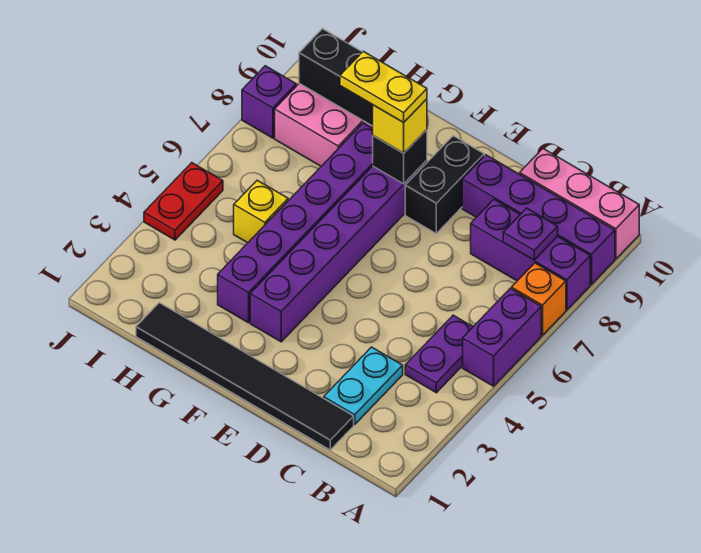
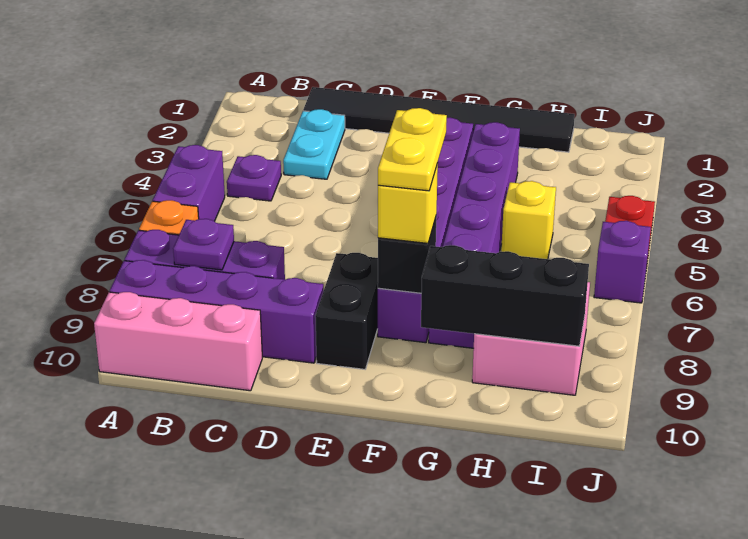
purple plate B4:B5 level 1 -> purple plate B4 level 1
yellow plate F8:G8 level 4 -> yellow plate F7:F8 level 4
purple brick J8 level 1 -> purple brick J6 level 1

